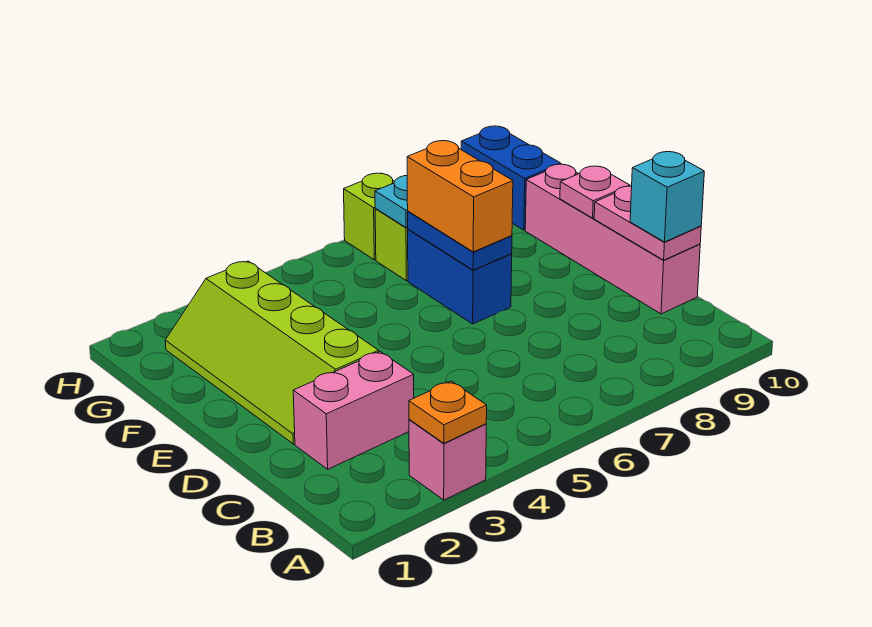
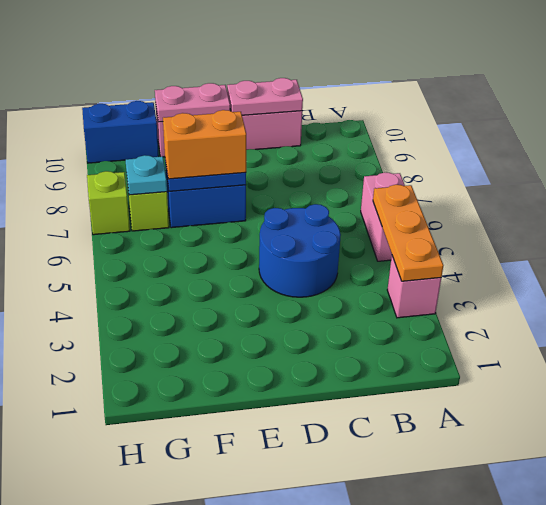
orange plate A3 level 2 -> orange plate A3:A5 level 2
pink brick C2:C3 level 1 -> pink brick A5:A6 level 1
none -> blue round brick C4:D5 level 1
cyan brick C10 level 3 -> none
lime slope D2:G3 level 1 top 3 -> none
pink plate E10 level 2 -> pink plate E10:F10 level 2

